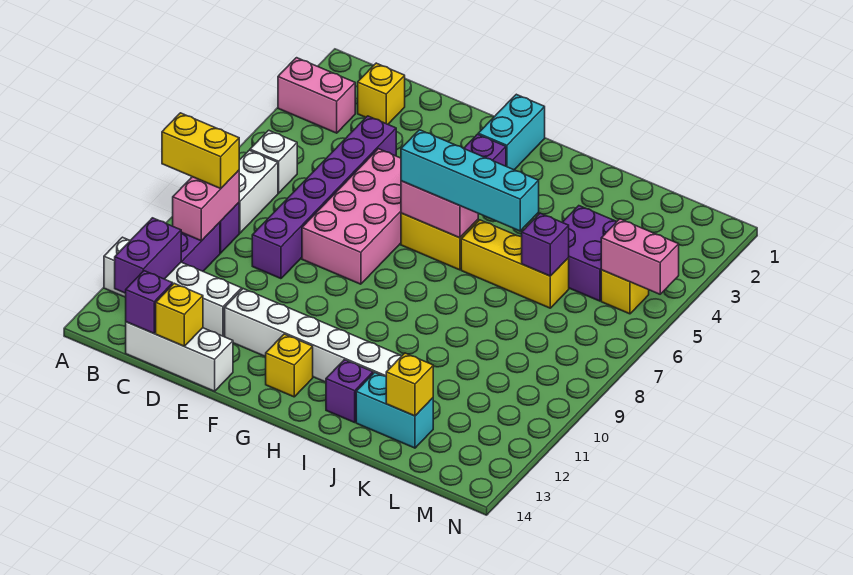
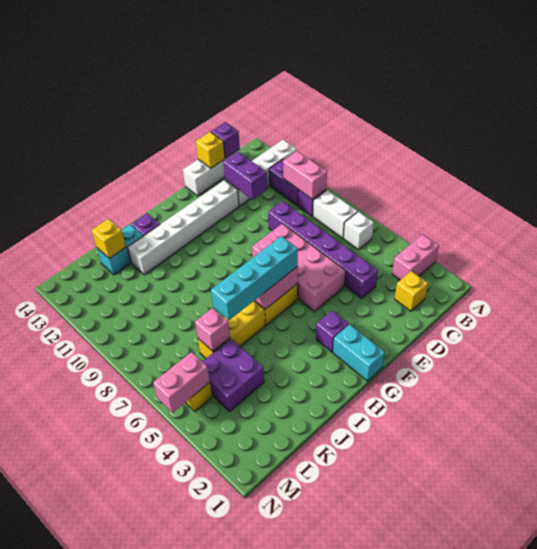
yellow brick A9:B9 level 3 -> none
purple brick B12:B13 level 2 -> purple brick D11:D12 level 2
yellow brick G13 level 1 -> none
purple brick K6 level 2 -> pink brick K6 level 2

